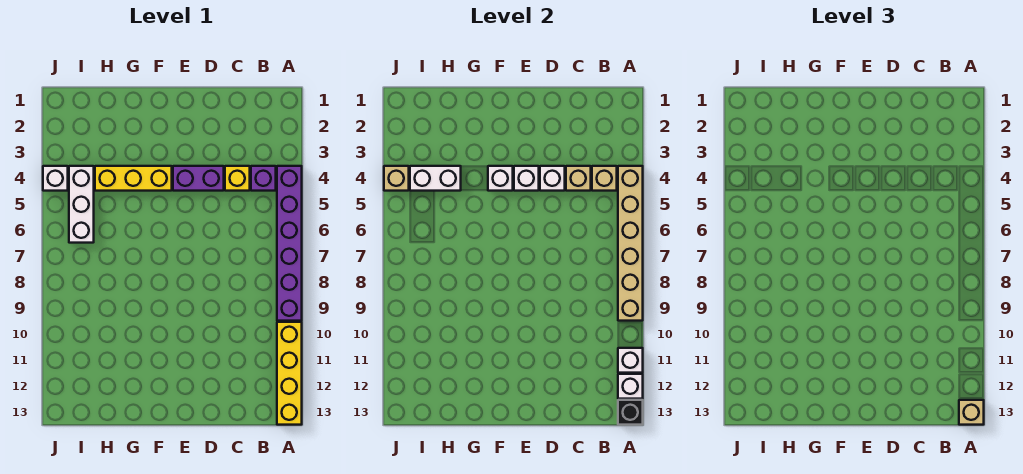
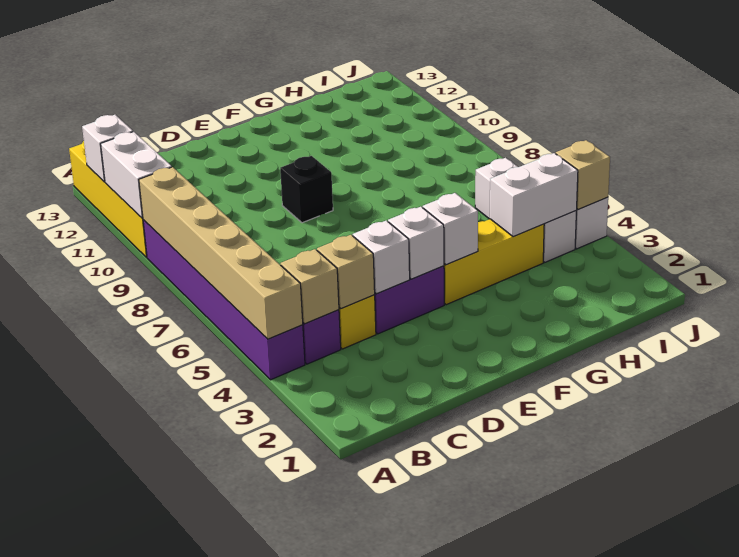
white brick A11 level 2 -> white brick A10:A11 level 2
black brick A13 level 2 -> black brick E9 level 1
tan brick A13 level 3 -> none

